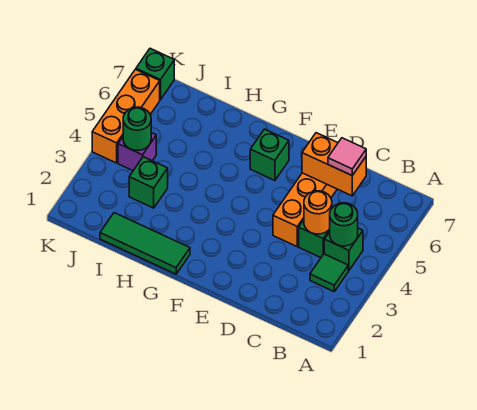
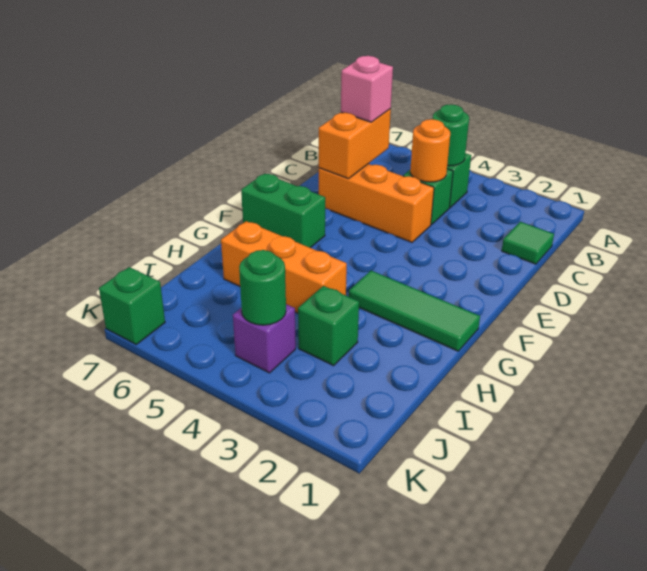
green tile B3 level 1 -> green tile C1 level 1
pink tile C6 level 3 -> pink brick C6 level 3
green brick F6 level 1 -> green brick F6:F7 level 1
green tile G1:I1 level 1 -> green tile G1:G3 level 1
orange brick K4:K6 level 1 -> orange brick H4:H6 level 1

